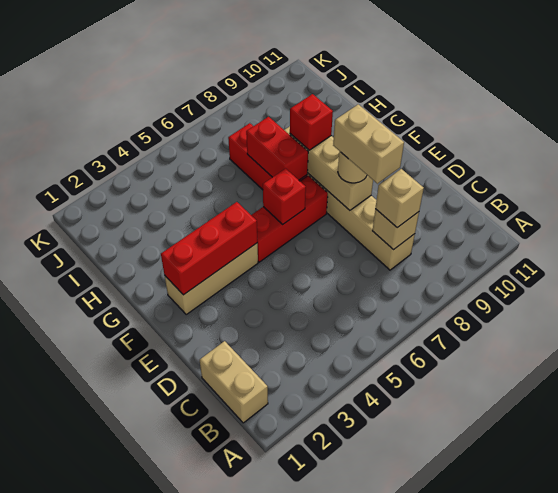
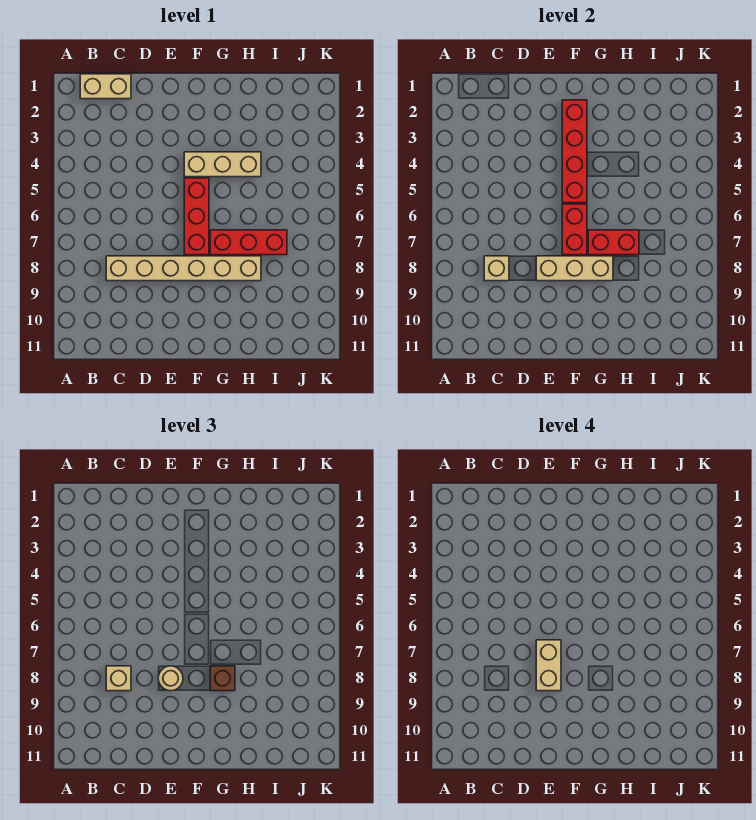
tan brick D8:E8 level 4 -> tan brick E7:E8 level 4
tan brick F2:F4 level 1 -> tan brick F4:H4 level 1
red brick F2:F4 level 2 -> red brick F2:F5 level 2
red brick F6 level 2 -> red brick F6:F7 level 2
red brick G8 level 3 -> brown brick G8 level 3

